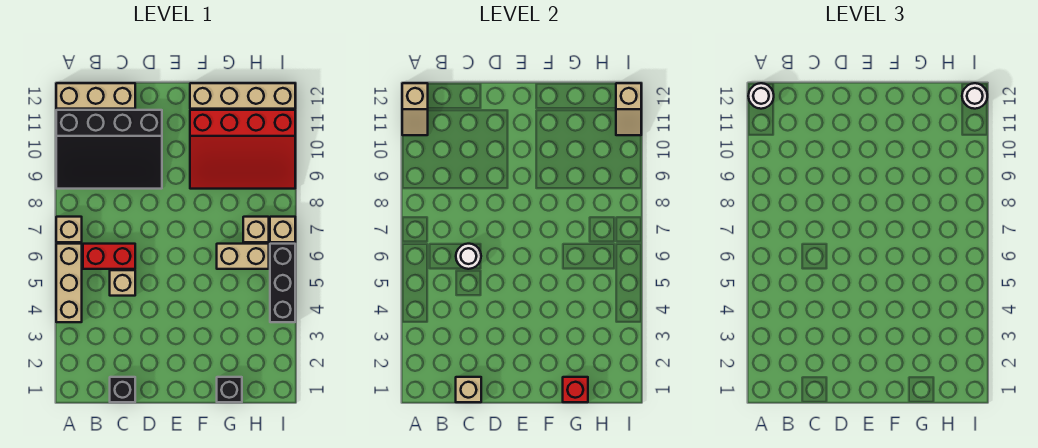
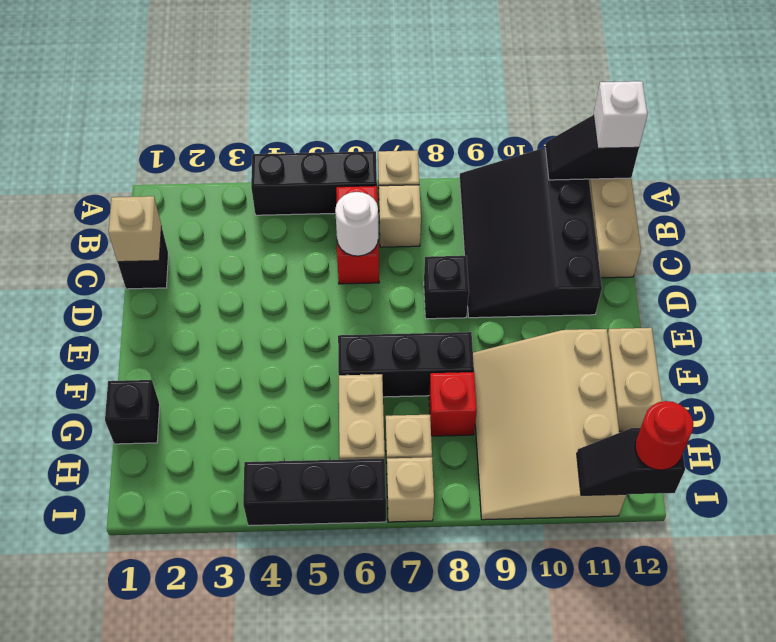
tan brick A4:A6 level 1 -> black brick A4:A6 level 1
tan slope A11:A12 level 2 top 12 -> black slope A11:A12 level 2 top 12
white round brick A12 level 3 -> white brick A12 level 3
tan brick C5 level 1 -> tan brick B7 level 1
none -> black brick D8 level 1
none -> black brick F6:F8 level 1
red slope F9:I11 level 1 top 11 -> tan slope F9:I11 level 1 top 11
tan brick F12:I12 level 1 -> tan brick F12:G12 level 1
red brick G1 level 2 -> red brick G8 level 1
tan slope I11:I12 level 2 top 12 -> black slope I11:I12 level 2 top 12
white round brick I12 level 3 -> red round brick I12 level 3

